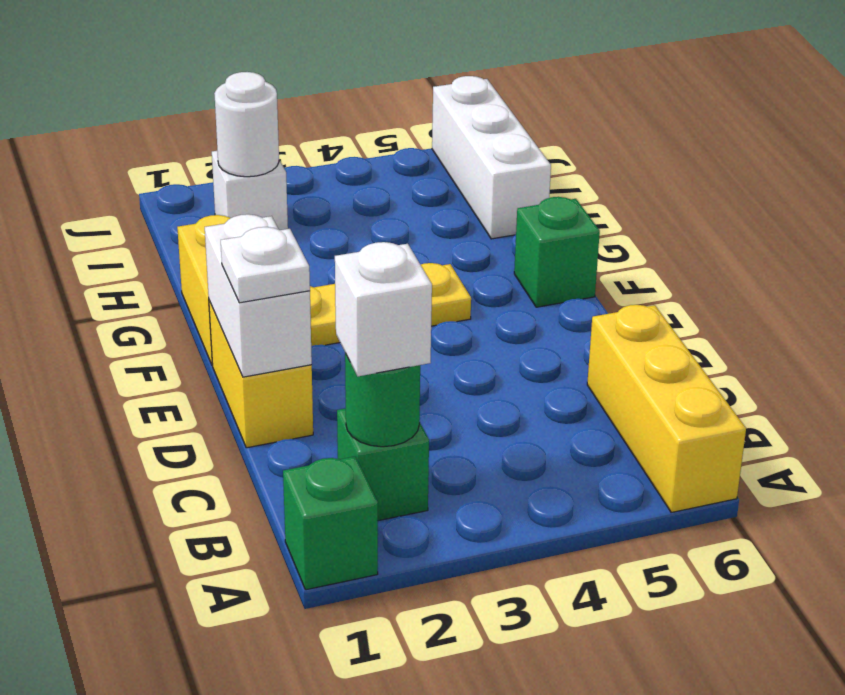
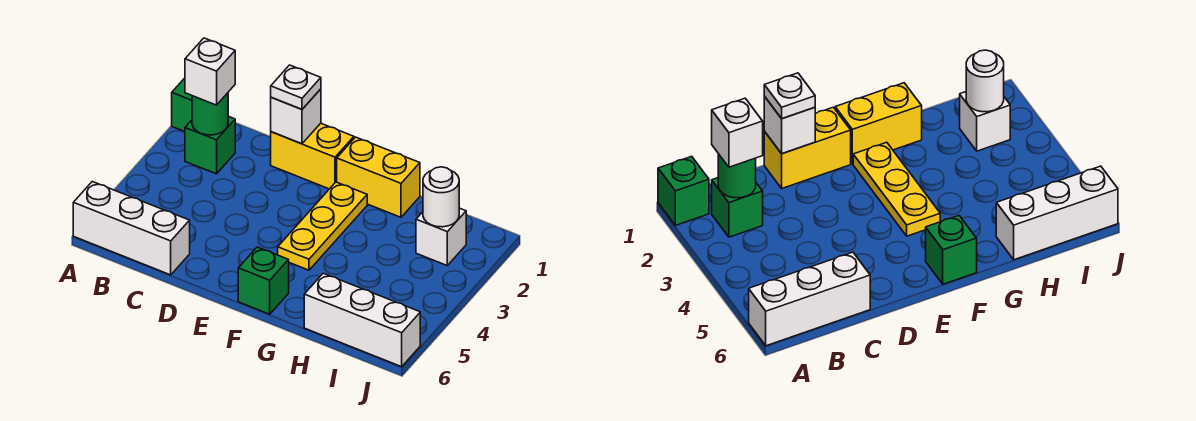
yellow brick A6:C6 level 1 -> white brick A6:C6 level 1
white brick D1:E1 level 2 -> white brick D1 level 2

